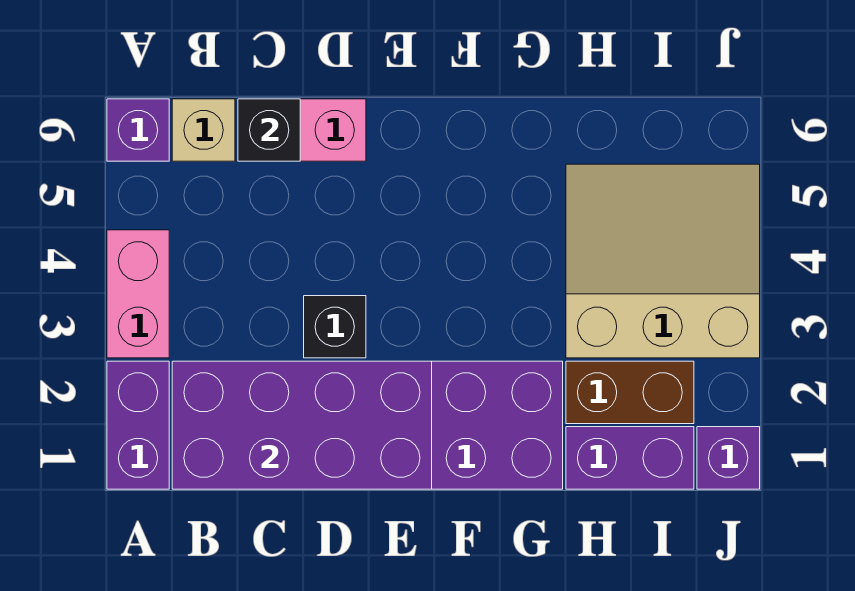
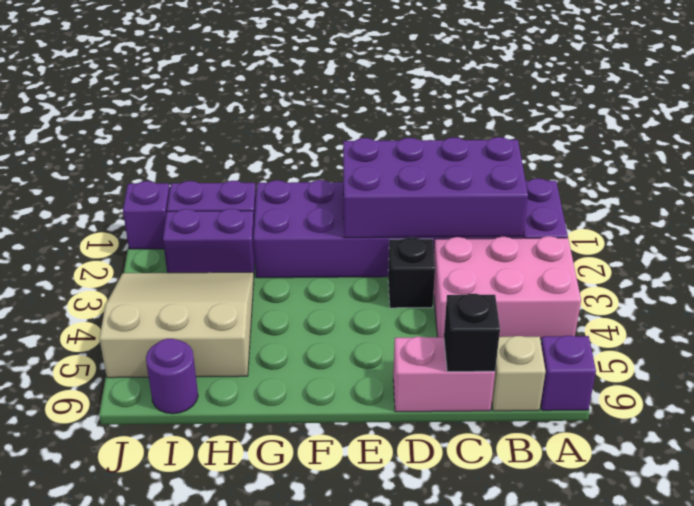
pink brick A3:A4 level 1 -> pink brick A3:C4 level 1
brown brick H2:I2 level 1 -> purple brick H2:I2 level 1
tan slope H3:J5 level 1 top 3 -> tan slope H3:J5 level 1 top 5
none -> purple round brick I6 level 1

